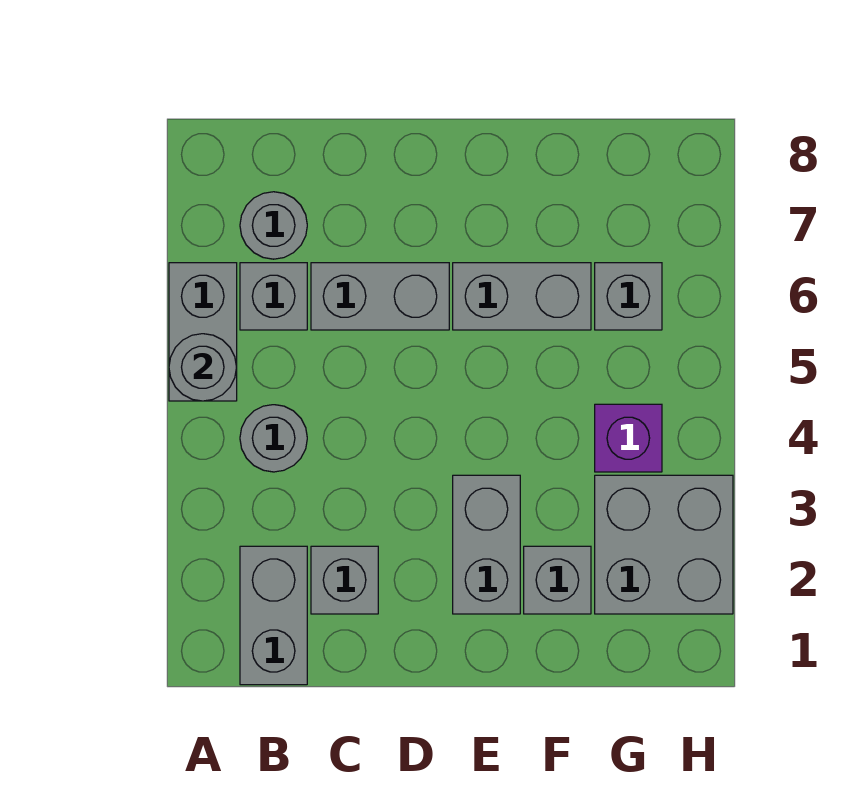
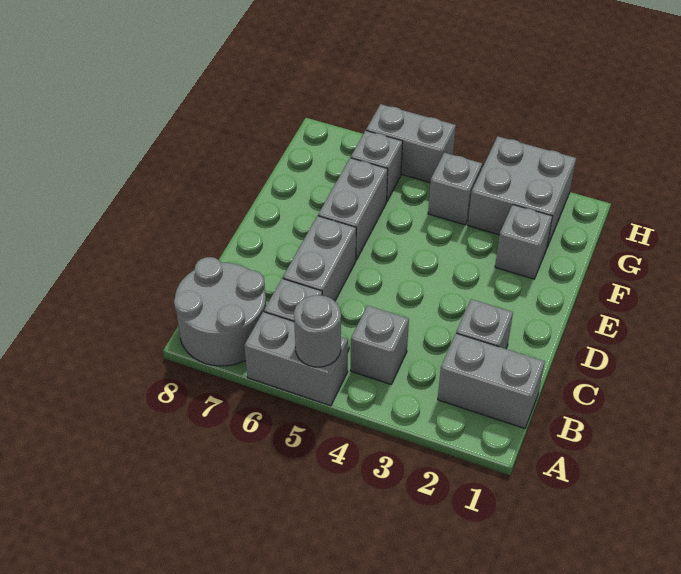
grey round brick B4 level 1 -> grey brick B4 level 1
grey round brick B7 level 1 -> grey round brick A7:B8 level 1
grey brick E2:E3 level 1 -> grey brick H5:H6 level 1
purple brick G4 level 1 -> grey brick G4 level 1

